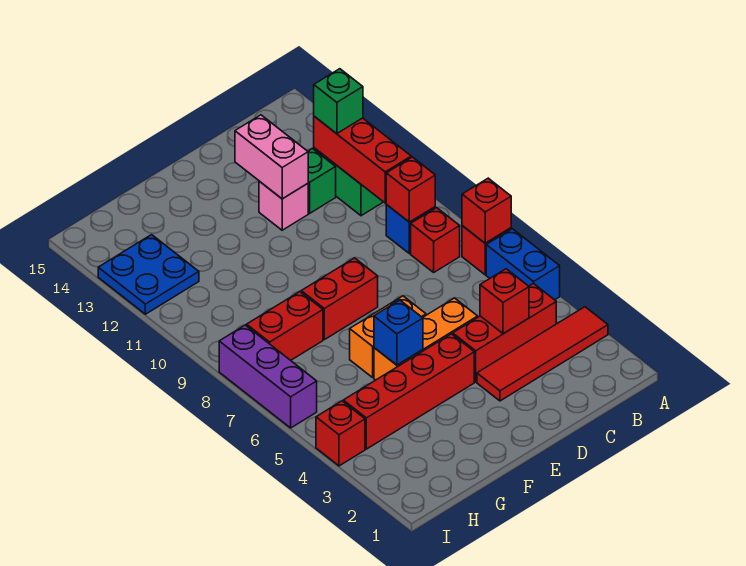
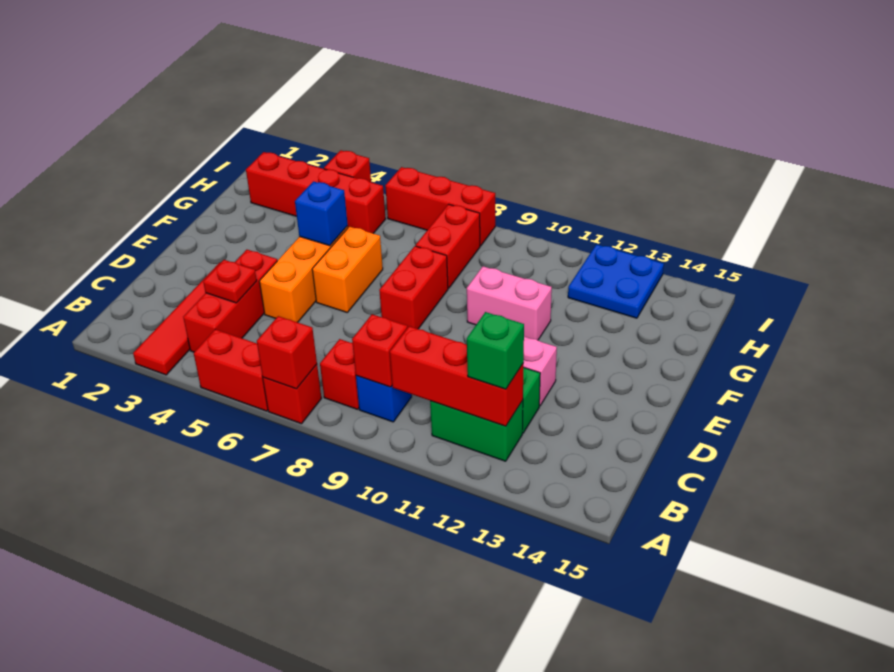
blue brick A5:A6 level 1 -> red brick A5:A6 level 1
red brick C4 level 2 -> red plate C4 level 2
pink brick D12:D13 level 2 -> pink brick F10:F11 level 1
red brick E4:H4 level 1 -> red brick H2:H5 level 1
purple brick I6:I8 level 1 -> red brick I6:I8 level 1

